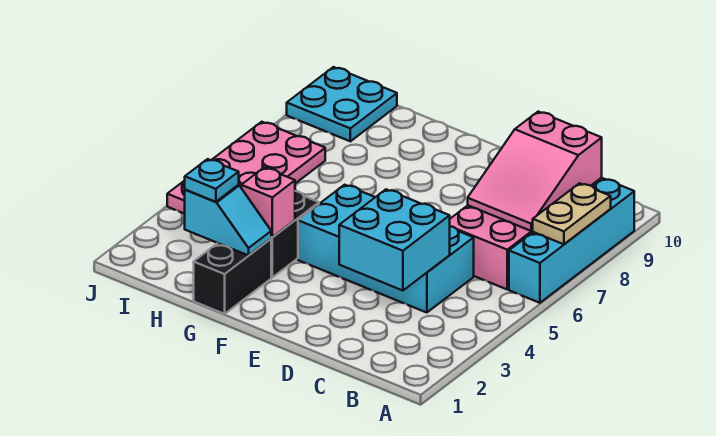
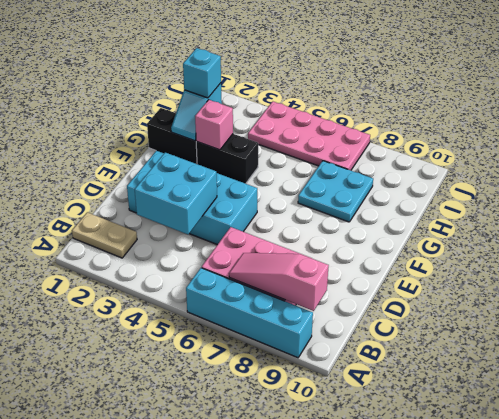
tan plate A7:A8 level 2 -> tan plate B1:B2 level 1
pink slope B7:C9 level 2 top 9 -> pink slope B7:B9 level 2 top 9
cyan brick C4:F5 level 1 -> cyan brick D2:E5 level 1
cyan plate H2 level 3 -> cyan brick H2 level 3
cyan plate I9:J10 level 1 -> cyan plate G7:H8 level 1

